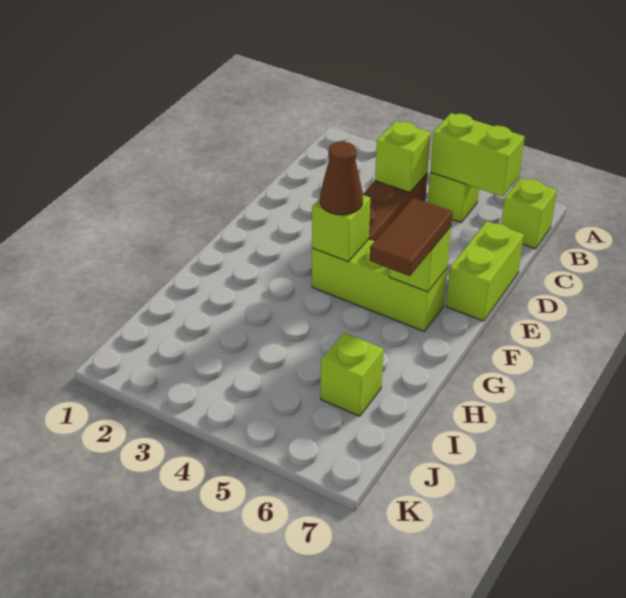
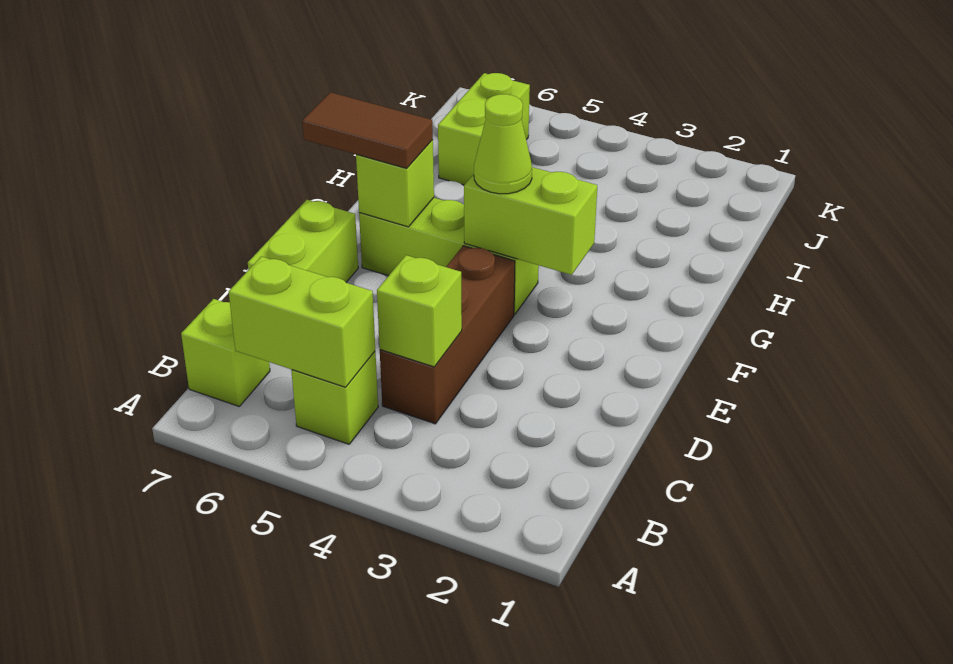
lime brick F4 level 2 -> lime brick F3:F4 level 2
brown cone F4 level 3 -> lime cone F4 level 3
brown tile F6:G6 level 3 -> brown tile F6:F7 level 3
lime brick I6 level 1 -> lime brick I6:J6 level 1

